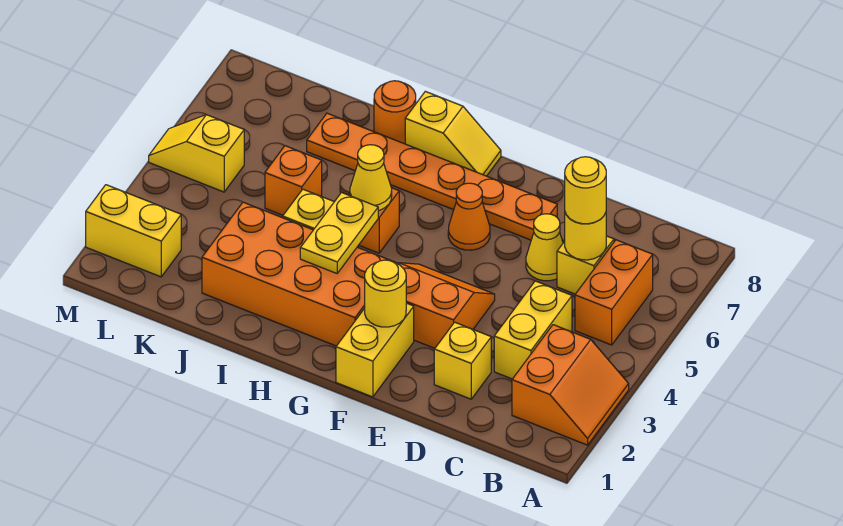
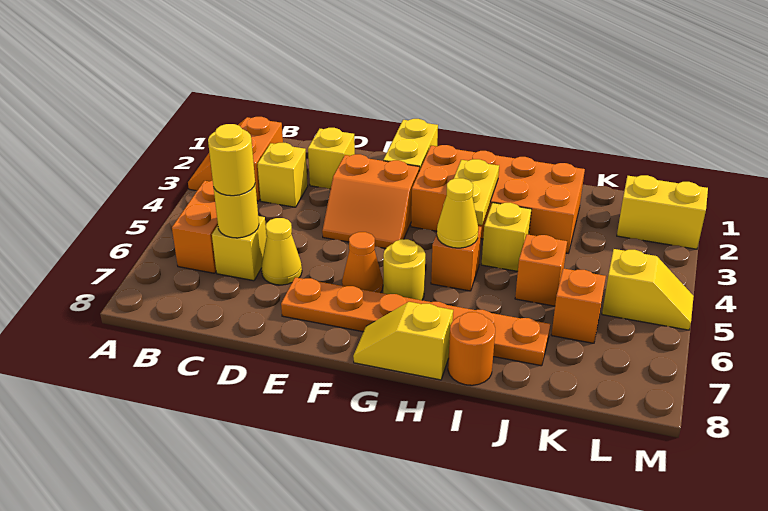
yellow brick C3:C4 level 1 -> yellow brick C3 level 1
yellow round brick F2 level 2 -> yellow round brick G6 level 1
none -> orange brick K6 level 1

